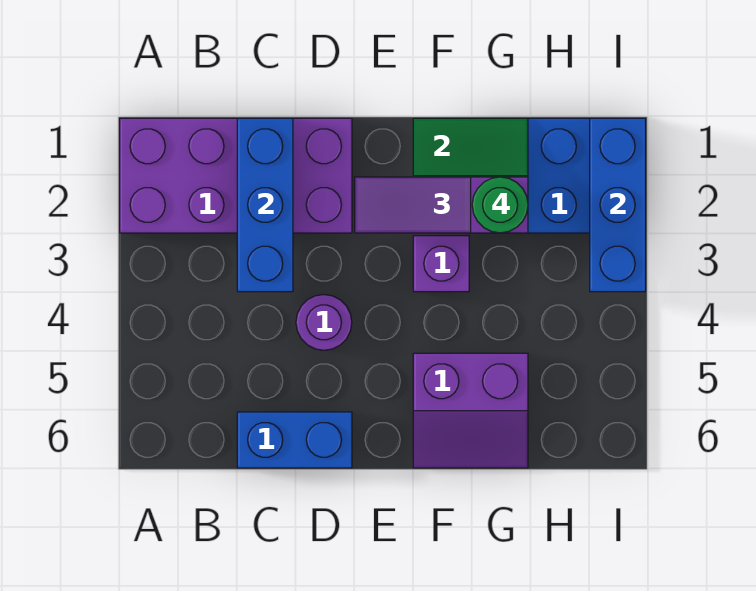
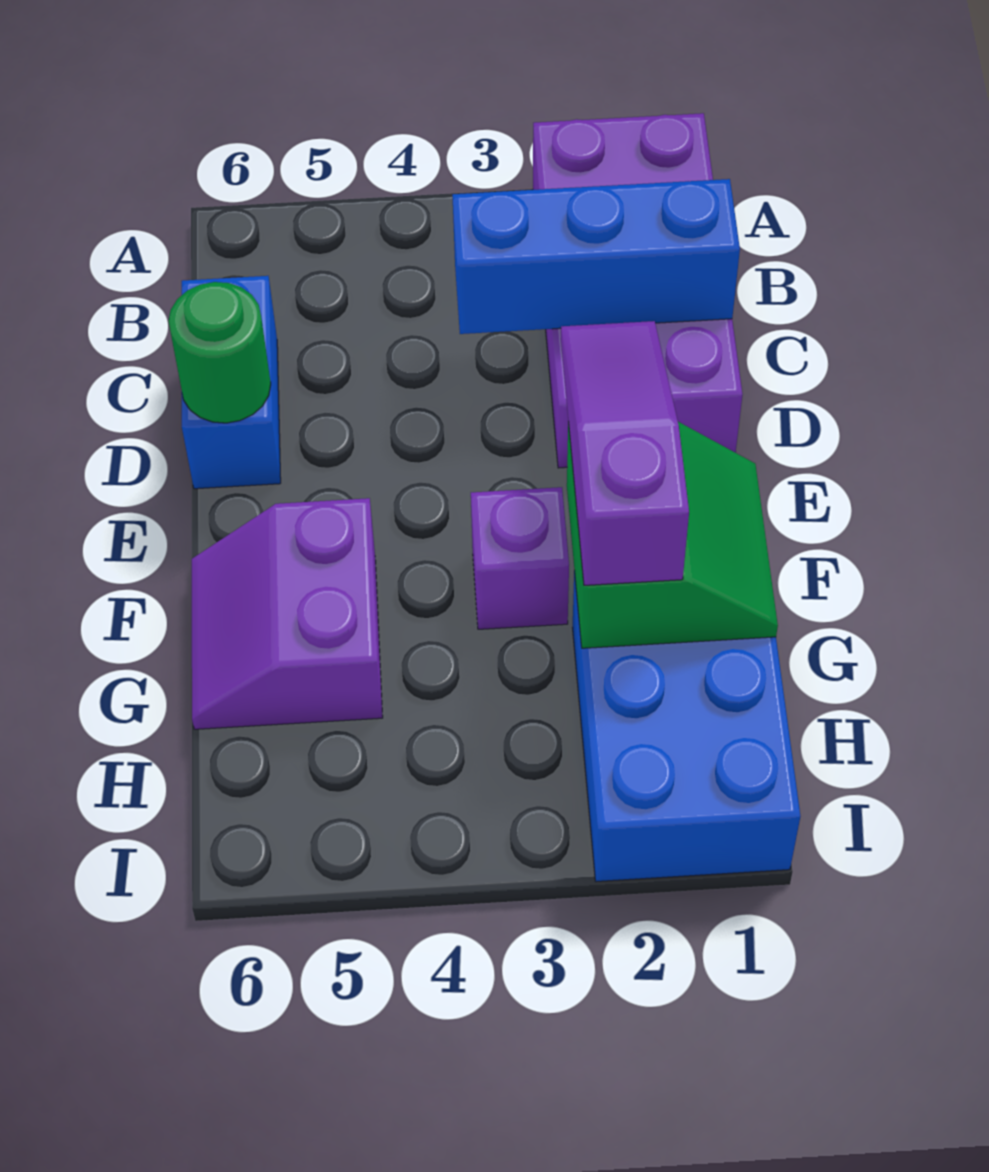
purple round brick D4 level 1 -> none
green round brick G2 level 4 -> green round brick D6 level 2
blue brick I1:I3 level 2 -> none

